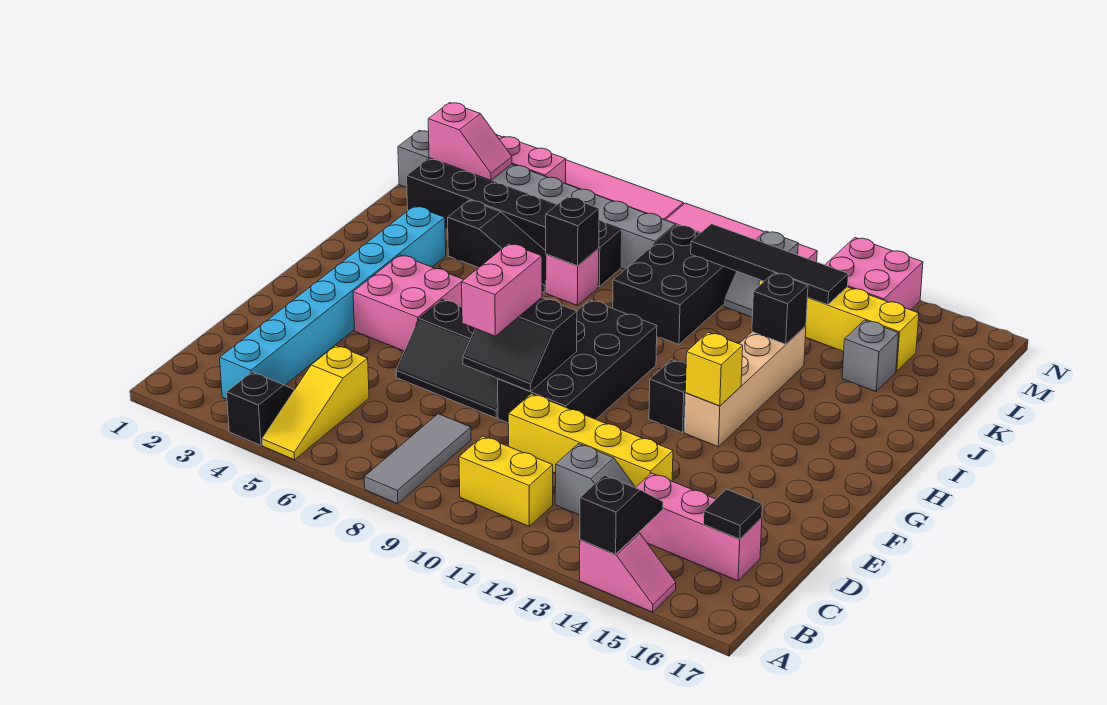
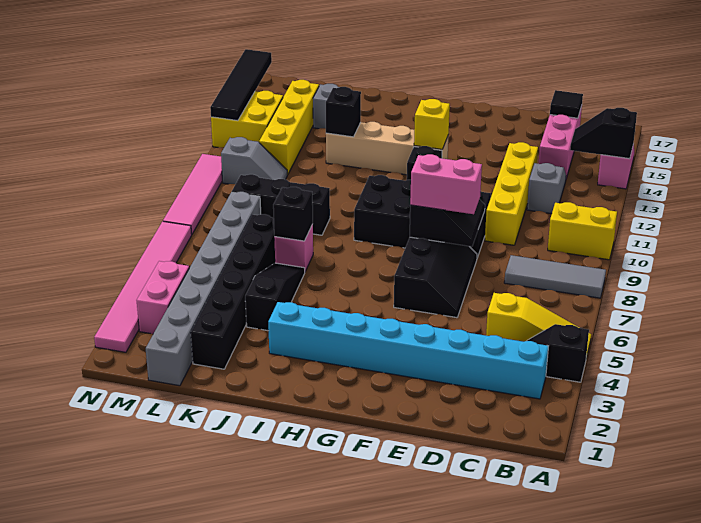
yellow brick B10:B11 level 1 -> yellow brick A10:B10 level 1
pink brick F4:G5 level 1 -> none
black brick J9:L10 level 1 -> black brick J9:L9 level 1
pink slope L2:L3 level 2 top 2 -> none
black tile L10:L13 level 2 -> black tile N13:N16 level 2
pink brick M13:N14 level 1 -> yellow brick M13:N14 level 1

